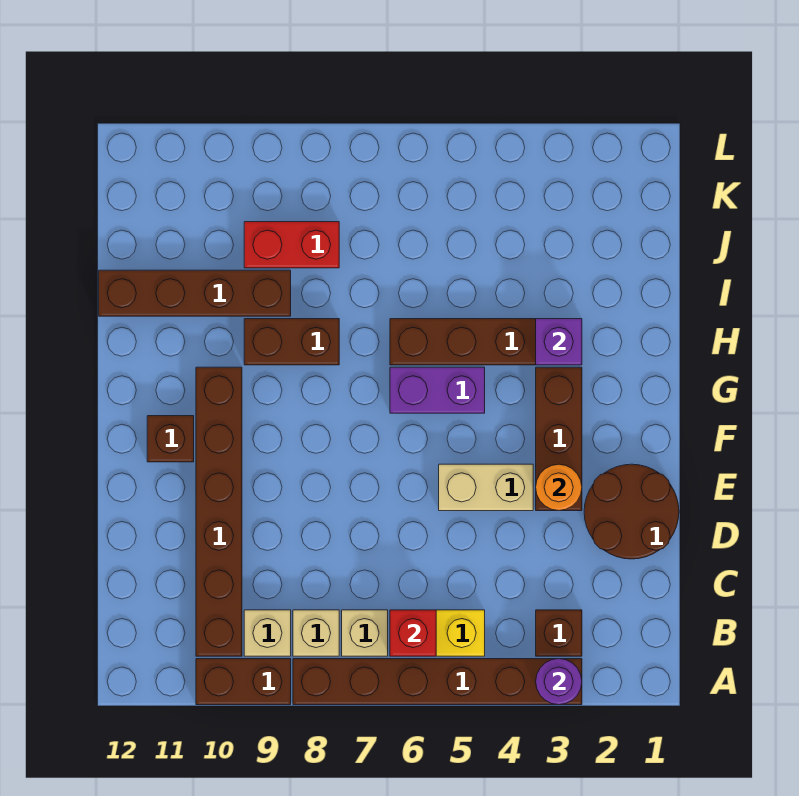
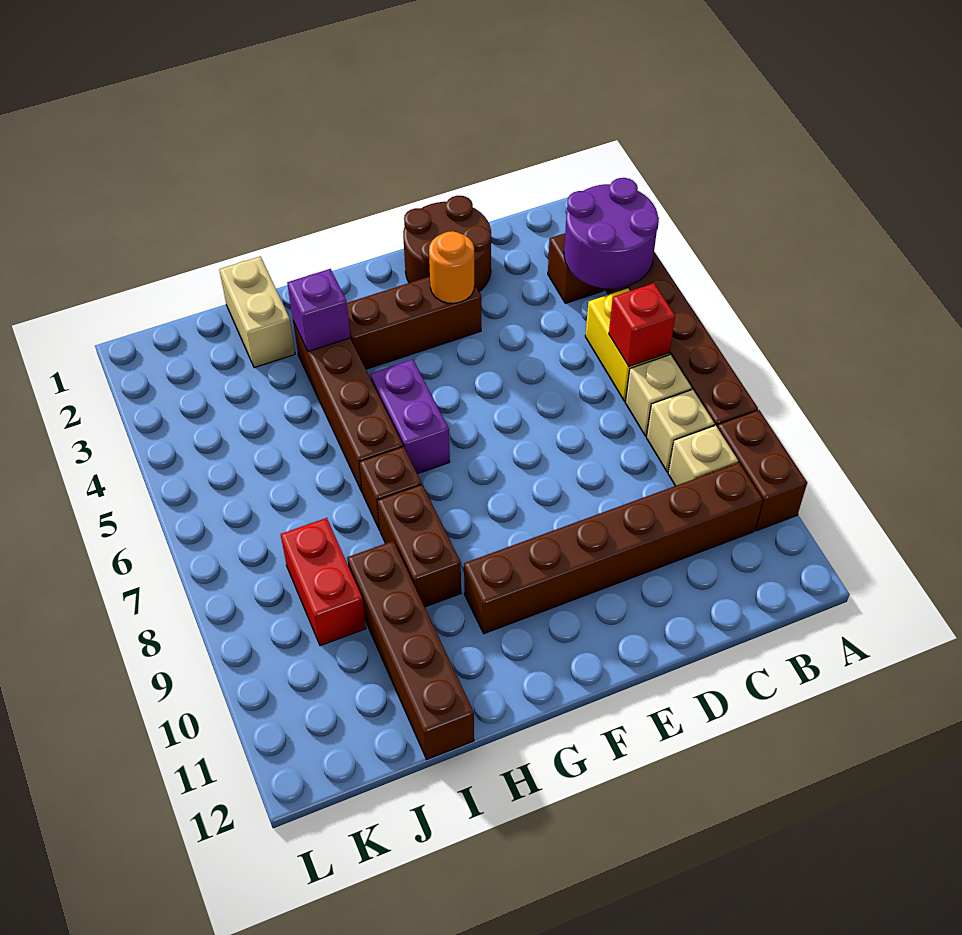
purple round brick A3 level 2 -> purple round brick A3:B4 level 2
tan brick E4:E5 level 1 -> tan brick I1:I2 level 1
brown brick F11 level 1 -> brown brick H7 level 1

